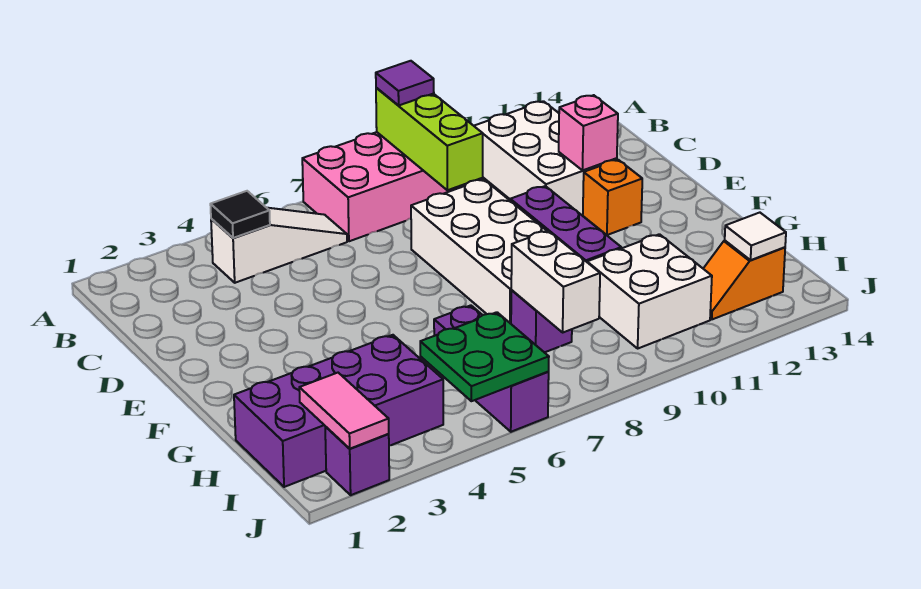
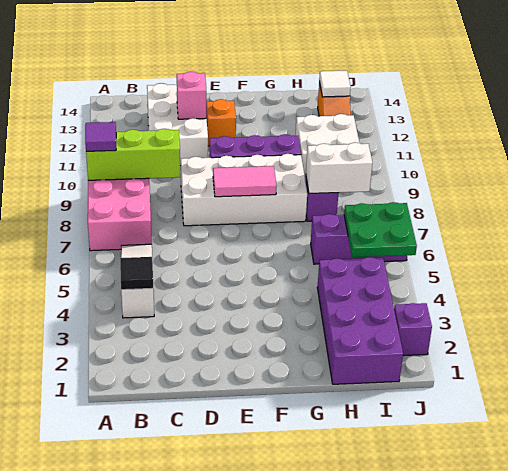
white brick B11:D12 level 1 -> white brick C11:D13 level 1
pink tile I2:J2 level 2 -> pink tile E8:F8 level 2

